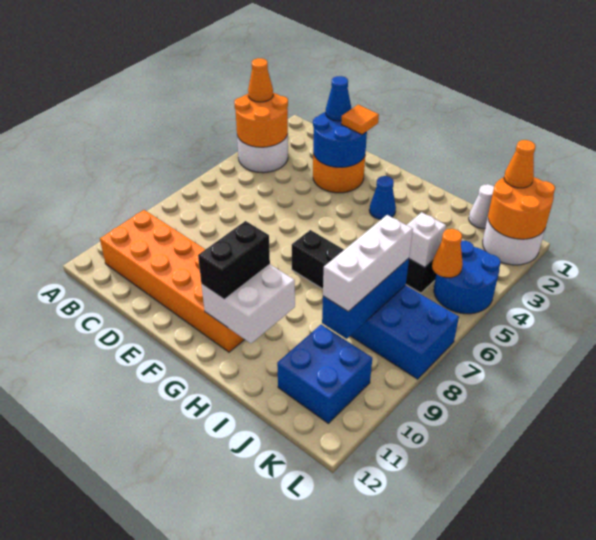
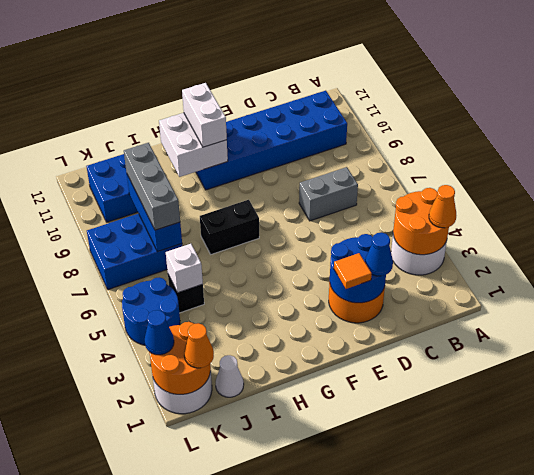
orange brick B10:G11 level 1 -> blue brick B10:G11 level 1
none -> grey brick C7:D7 level 1
blue cone G3 level 1 -> blue cone L2 level 3
black brick G10:G11 level 3 -> white brick G10:G11 level 3
white brick J7:J9 level 3 -> grey brick J7:J9 level 3
orange cone K5 level 2 -> none

